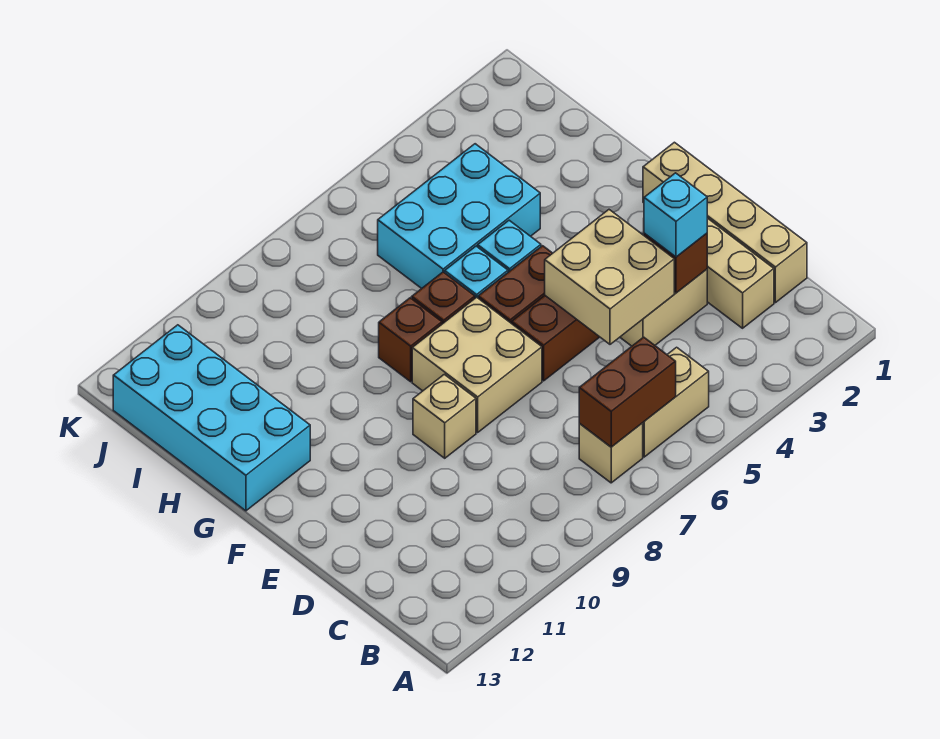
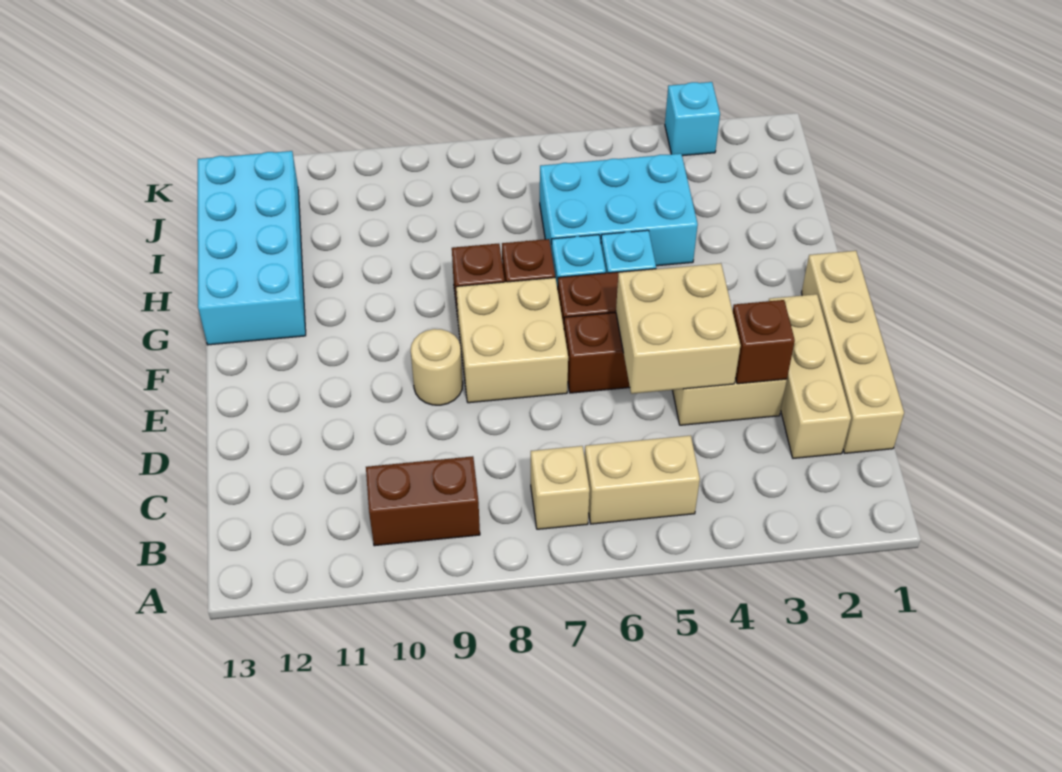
brown brick B6:B7 level 2 -> brown brick B9:B10 level 1
cyan brick D3 level 3 -> cyan brick K3 level 1
tan brick E9 level 1 -> tan round brick E9 level 1

